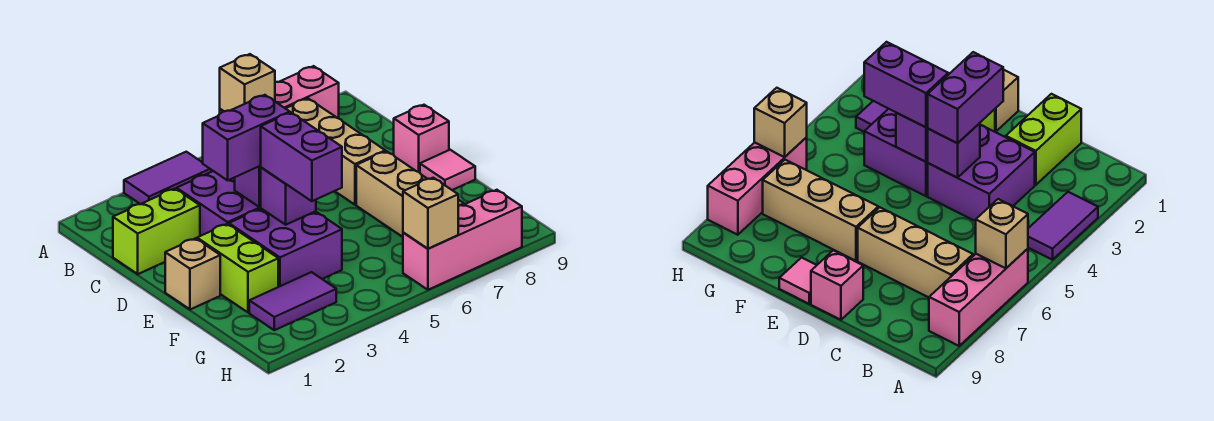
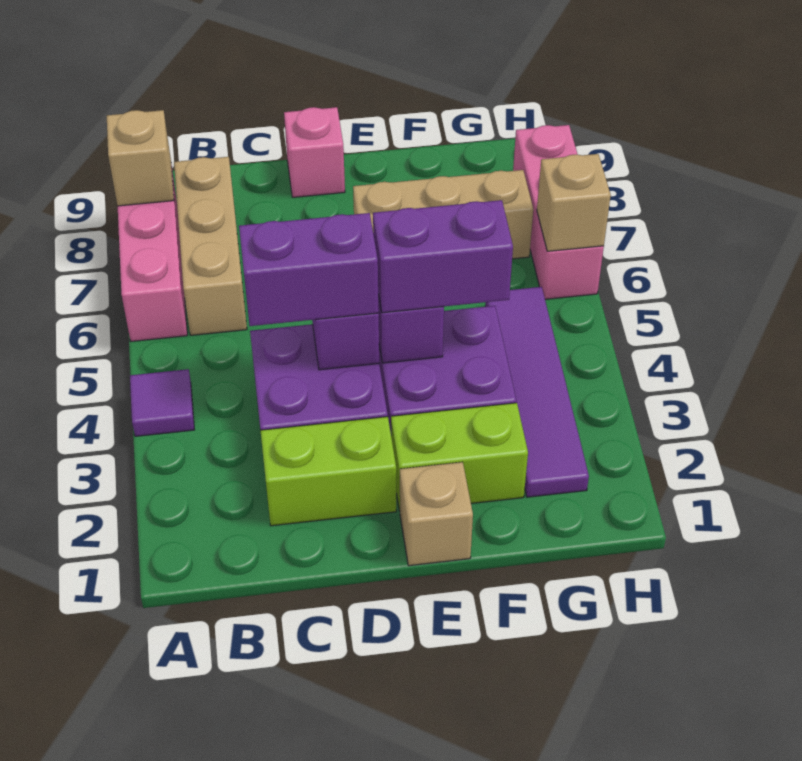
purple tile A3:A4 level 1 -> purple tile A4 level 1
tan brick A6 level 2 -> tan brick A8 level 2
tan brick B7:D7 level 1 -> tan brick B6:B8 level 1
lime brick C1:C2 level 1 -> lime brick C2:D2 level 1
purple brick D3:D4 level 3 -> purple brick C4:D4 level 3
pink tile E9 level 1 -> none
purple tile G2:G3 level 1 -> purple tile G2:G5 level 1

